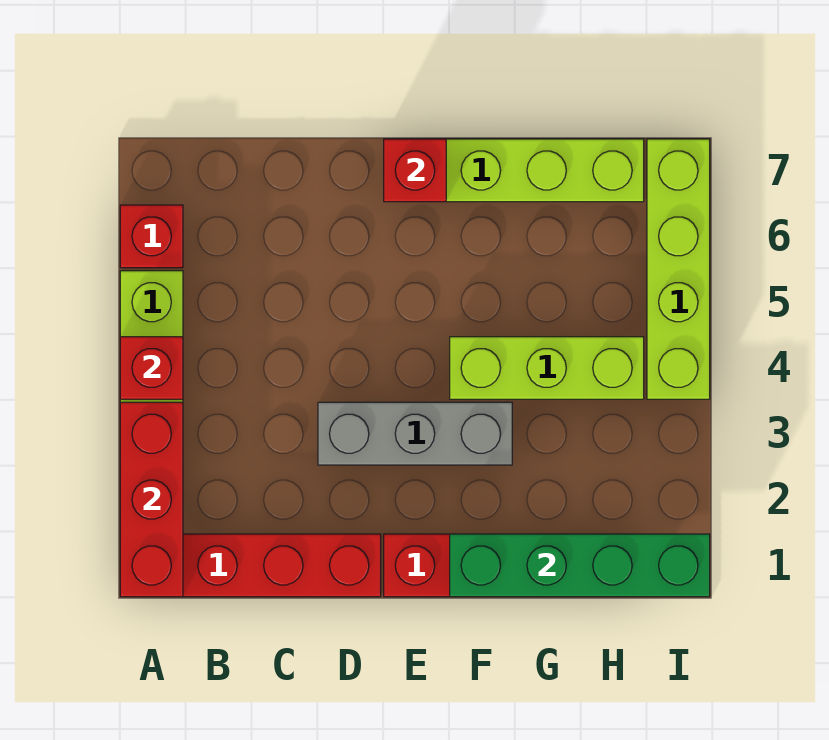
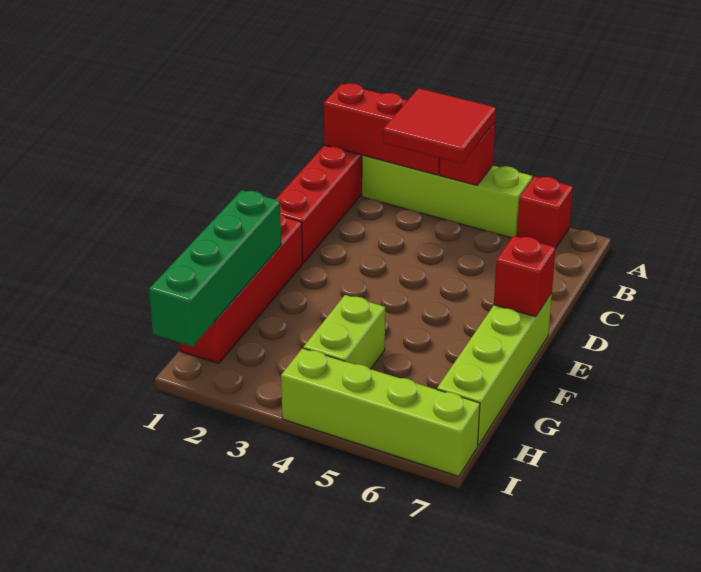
none -> red tile A3:B4 level 3
grey brick D3:F3 level 1 -> none
lime brick F4:H4 level 1 -> lime brick G4:H4 level 1

